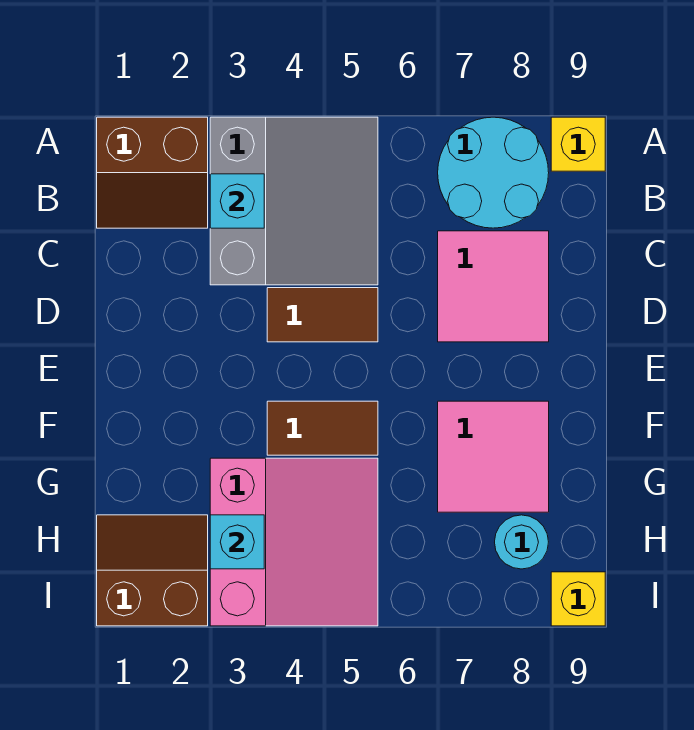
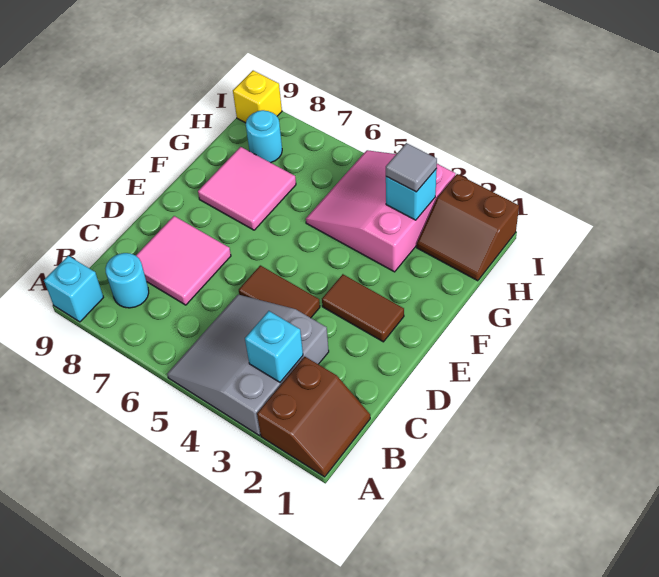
brown slope A1:B2 level 1 top A -> brown slope A1:B2 level 1 top 2
cyan round brick A7:B8 level 1 -> cyan round brick B8 level 1
yellow brick A9 level 1 -> cyan brick A9 level 1
brown tile F4:F5 level 1 -> brown tile E2:E3 level 1
none -> grey tile H3 level 3

